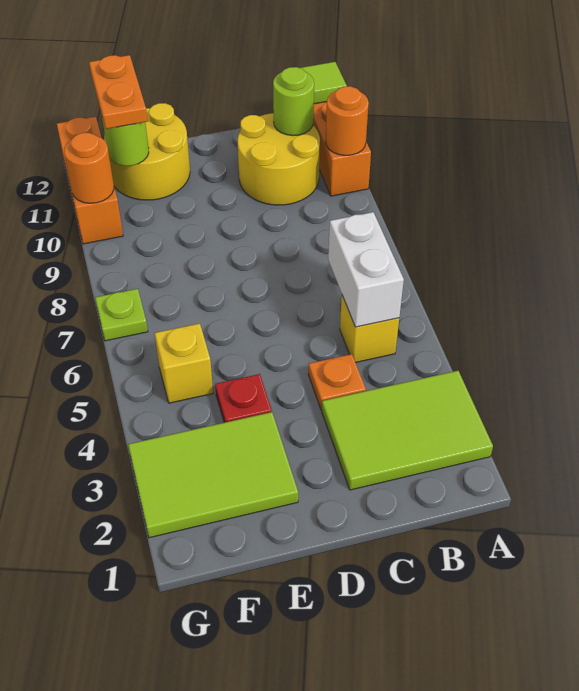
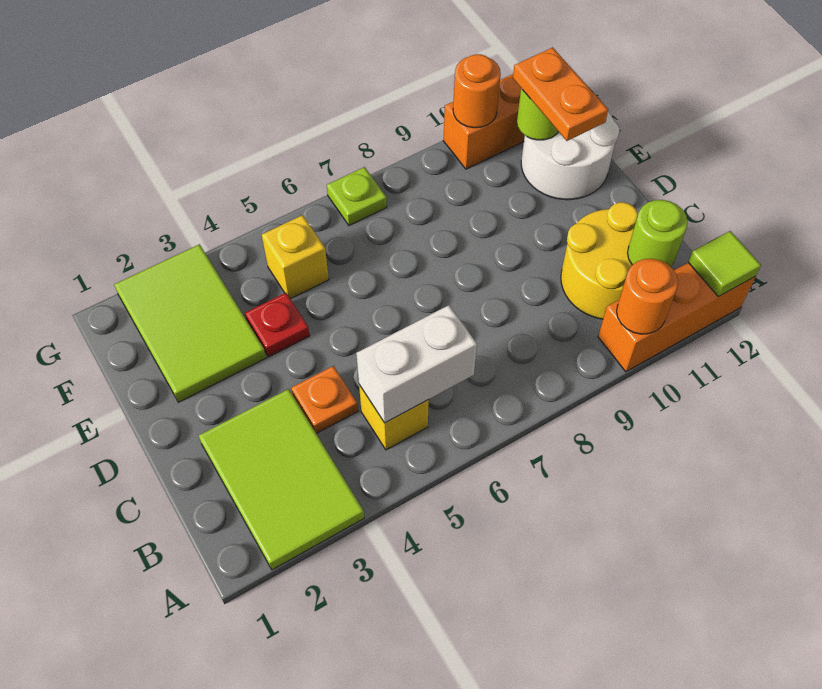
yellow round brick E11:F12 level 1 -> white round brick E11:F12 level 1
orange plate F11:F12 level 3 -> orange plate E11:F11 level 3

